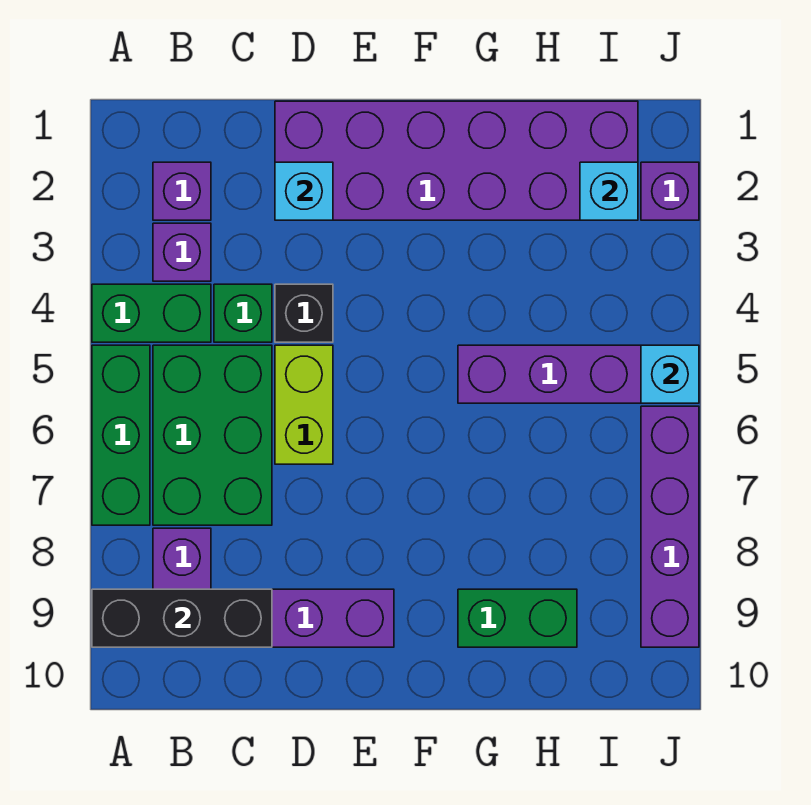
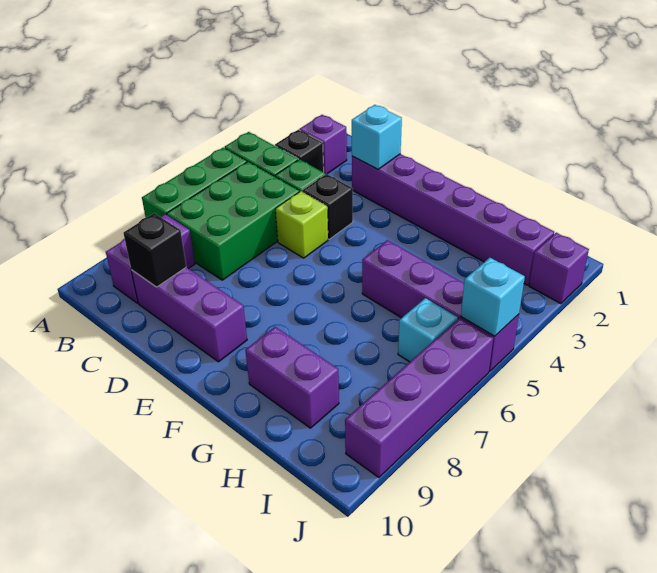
black brick A9:C9 level 2 -> black brick C9 level 2
purple brick B3 level 1 -> black brick B3 level 1
purple brick D1:I2 level 1 -> purple brick D2:I2 level 1
lime brick D5:D6 level 1 -> lime brick D5 level 1
green brick G9:H9 level 1 -> purple brick G9:H9 level 1
cyan brick I2 level 2 -> cyan brick I6 level 1

